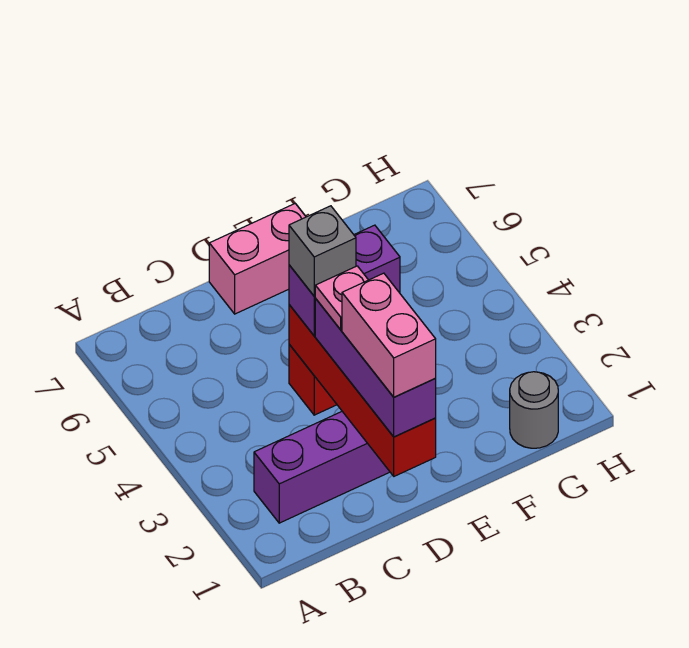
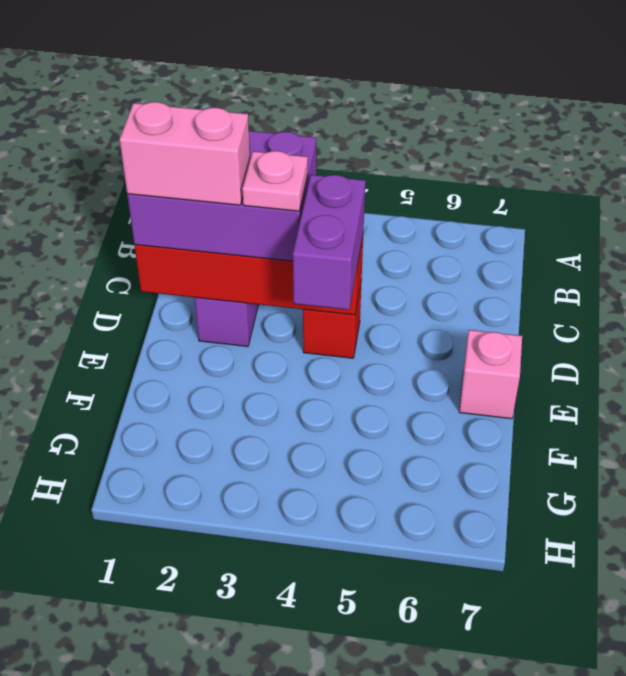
purple brick D1:D3 level 3 -> purple brick C1:D3 level 3
grey brick D4 level 4 -> none
pink brick D7:E7 level 1 -> pink brick E7 level 1
grey round brick G1 level 1 -> none

